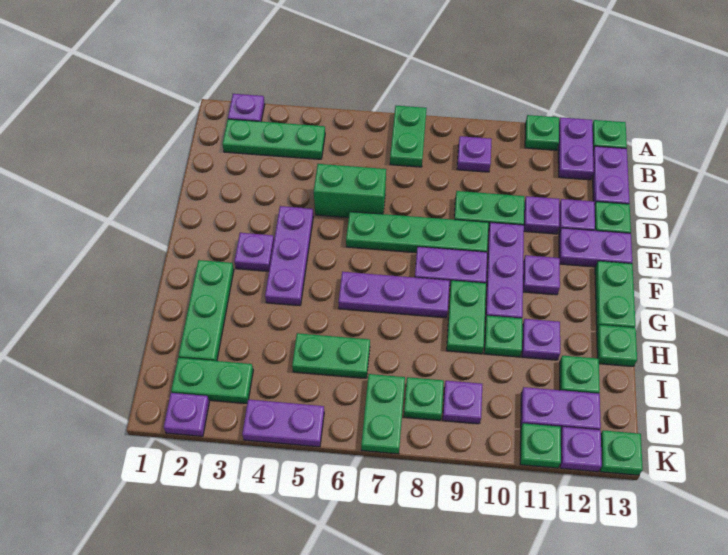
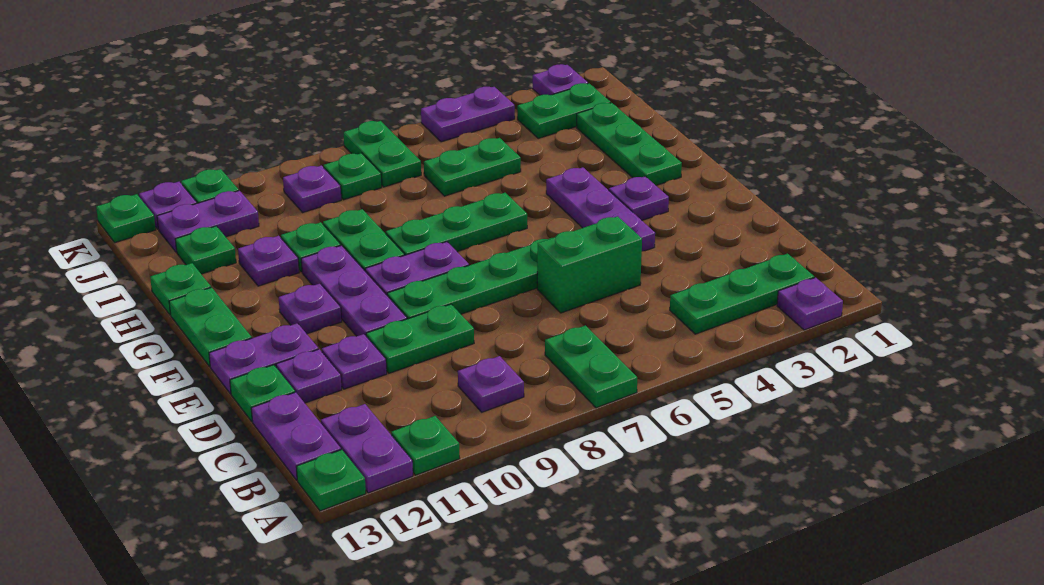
purple plate G6:G8 level 1 -> green plate G6:G8 level 1

